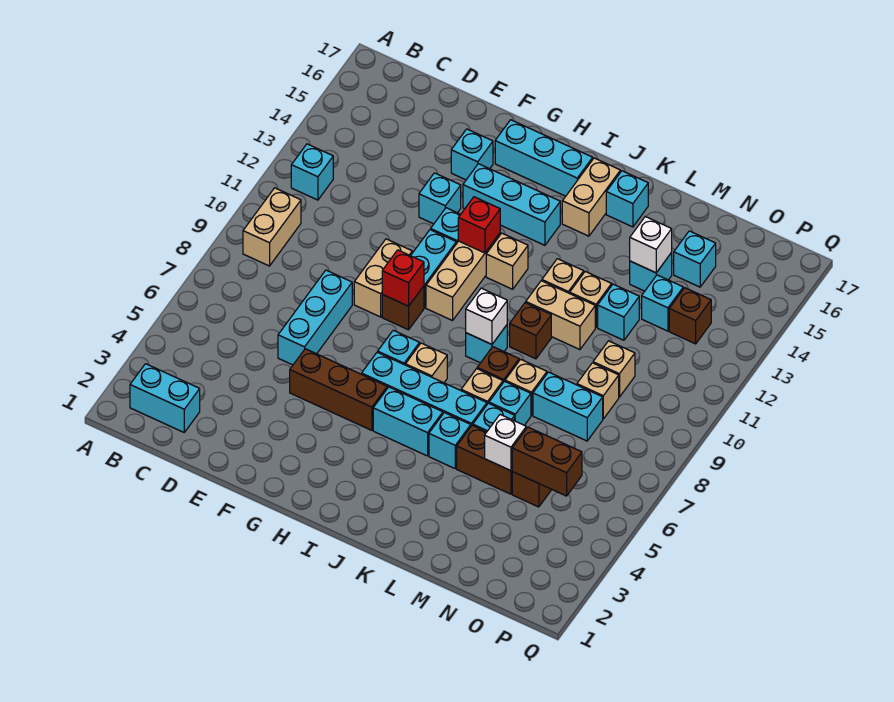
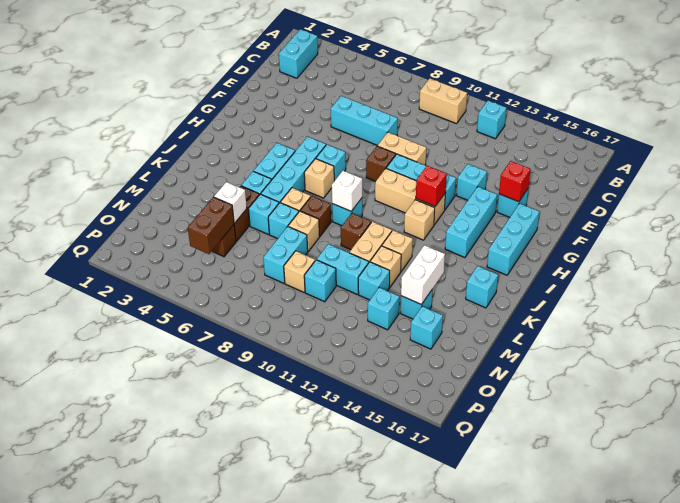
brown brick F5:H5 level 1 -> none
red brick G9 level 2 -> red brick F15 level 2
tan brick J15:J16 level 1 -> none
none -> cyan brick M10:M11 level 1
white brick M14 level 2 -> white brick L14:M14 level 2
tan brick N10 level 1 -> cyan brick N10 level 1
brown brick O13 level 1 -> none

